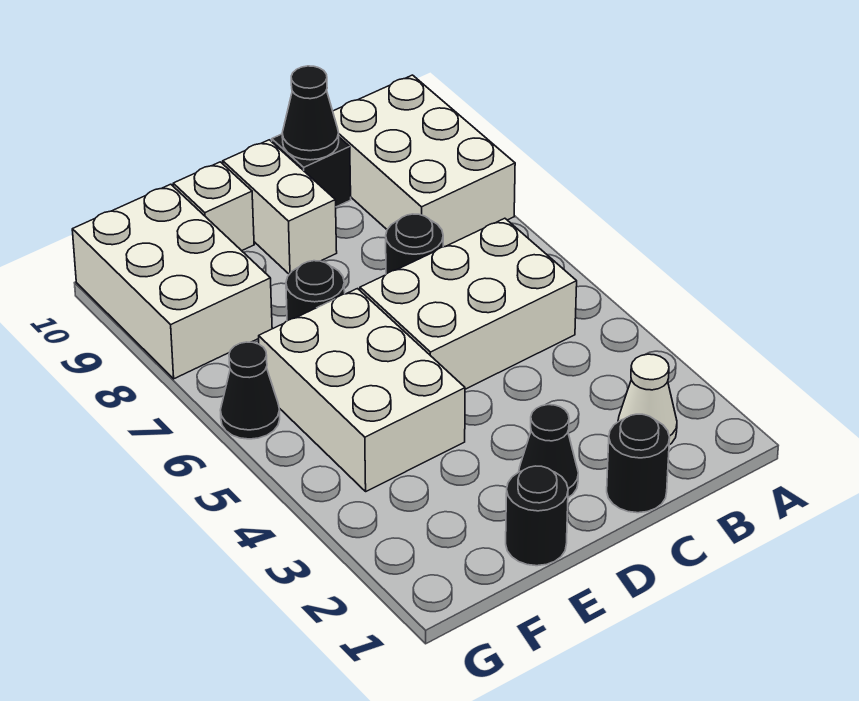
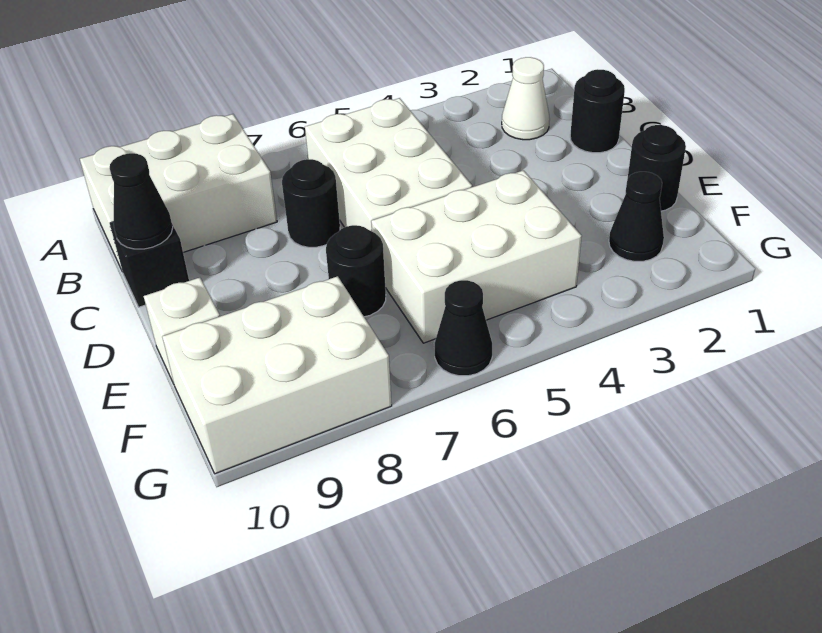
black cone D2 level 1 -> black cone F2 level 1
white brick D9:D10 level 1 -> none

